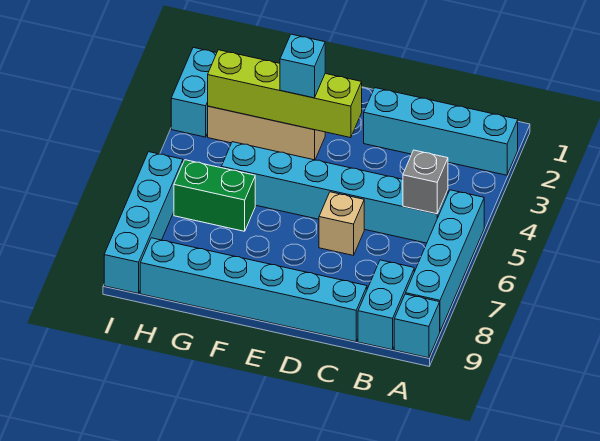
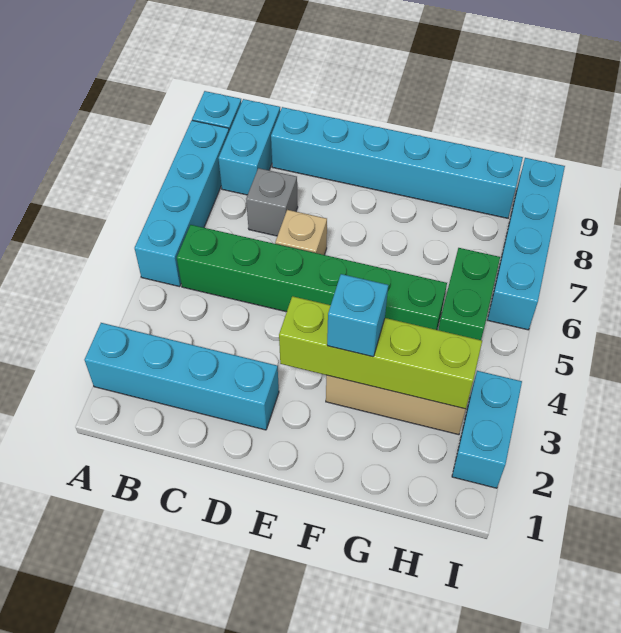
cyan brick B5:G5 level 1 -> green brick B5:G5 level 1
grey brick B5 level 2 -> grey brick C7 level 1
green brick G6:H6 level 1 -> green brick H5:H6 level 1

